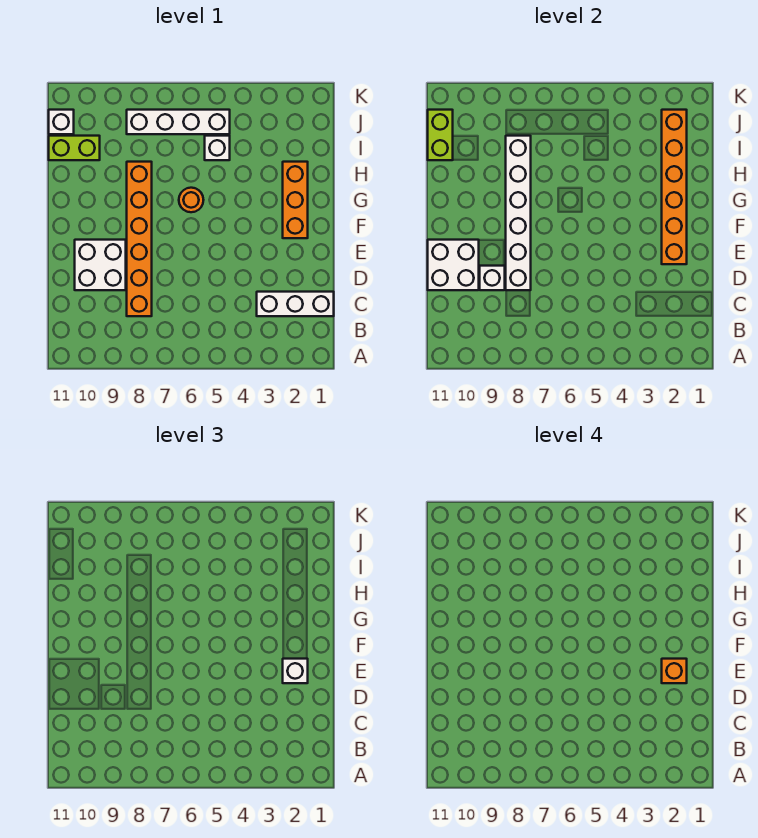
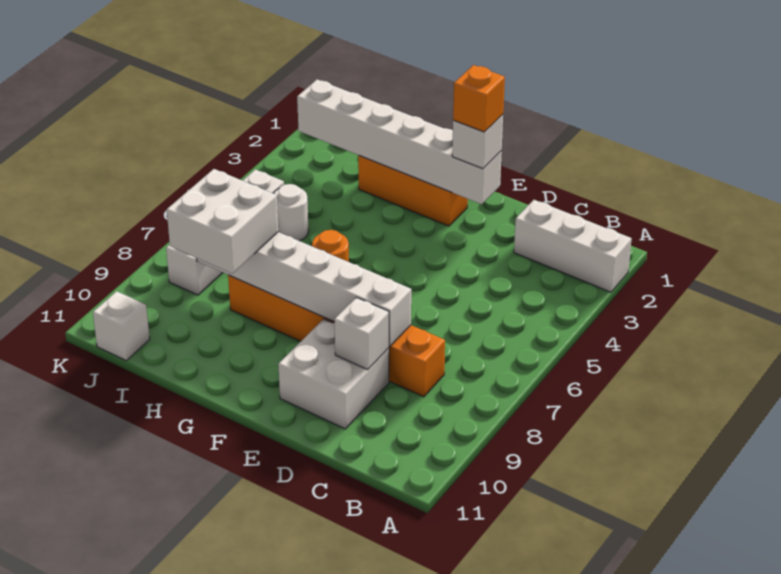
white brick C1:C3 level 1 -> white brick A2:C2 level 1
white brick D10:E11 level 2 -> white brick H8:I9 level 3
orange brick E2:J2 level 2 -> white brick E2:J2 level 2
white brick I5 level 1 -> white round brick I5 level 1
lime brick I10:I11 level 1 -> none
lime brick I11:J11 level 2 -> none

